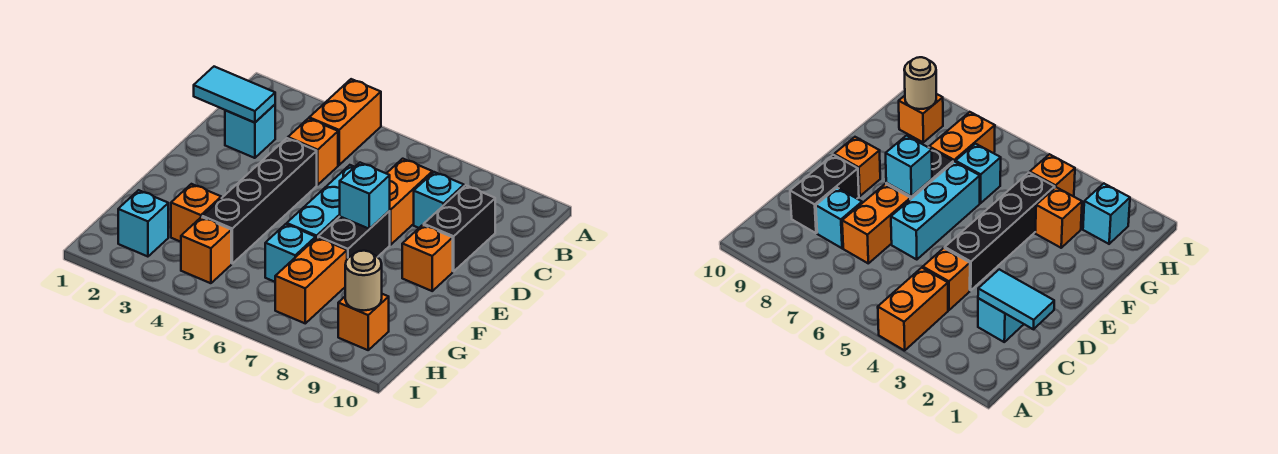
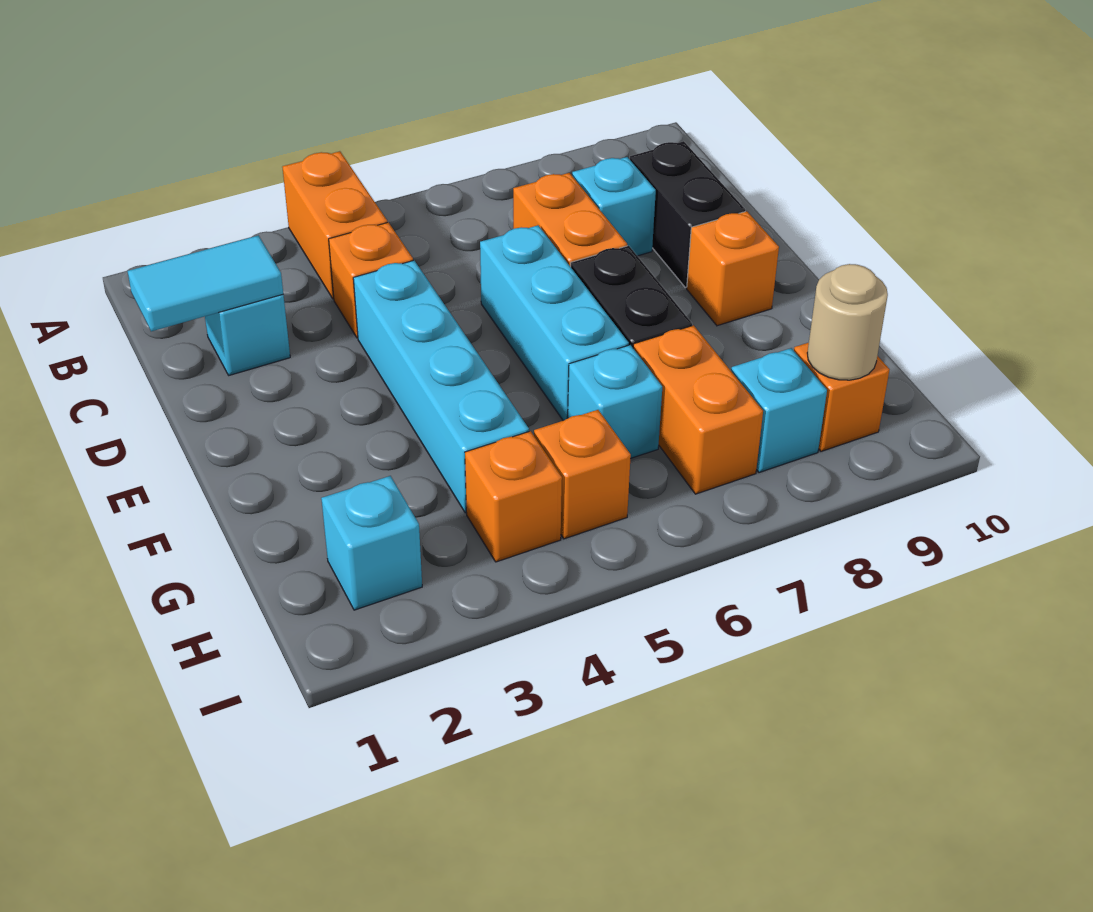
black brick D4:G4 level 1 -> cyan brick D4:G4 level 1
cyan brick E7 level 2 -> cyan brick H8 level 1
orange brick G3 level 1 -> orange brick H5 level 1

